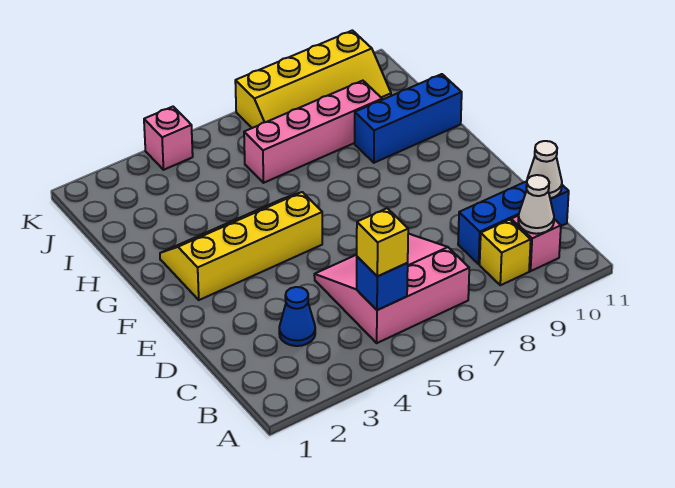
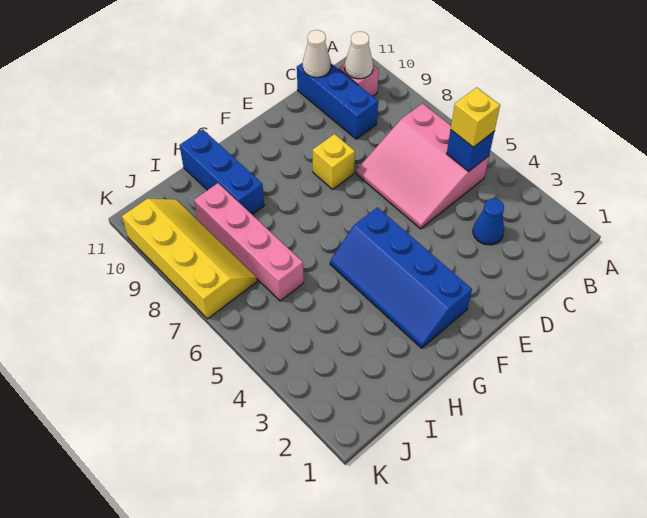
yellow brick B9 level 1 -> yellow brick E8 level 1
yellow slope F2:G5 level 1 top F -> blue slope F2:G5 level 1 top F
pink brick K4 level 1 -> none

